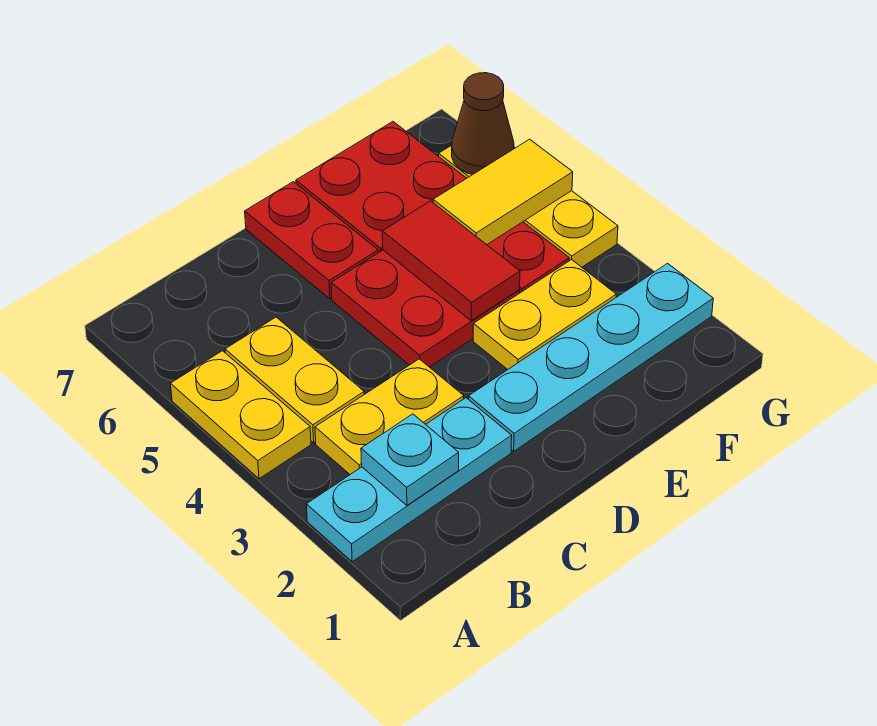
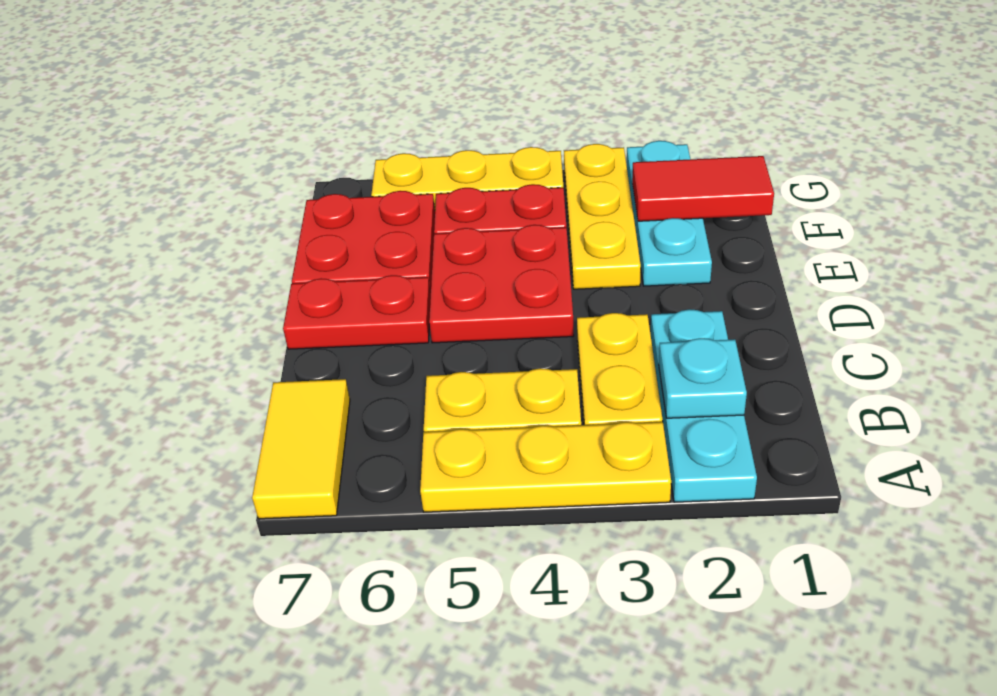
yellow plate A4:A5 level 1 -> yellow plate A3:A5 level 1
cyan plate D2:G2 level 1 -> cyan plate E2:G2 level 1
yellow plate E3:F3 level 1 -> yellow plate E3:G3 level 1
red tile E4:E5 level 2 -> red tile F1:F2 level 2
yellow tile F5:G5 level 2 -> yellow tile A7:B7 level 1
brown cone G6 level 2 -> none

